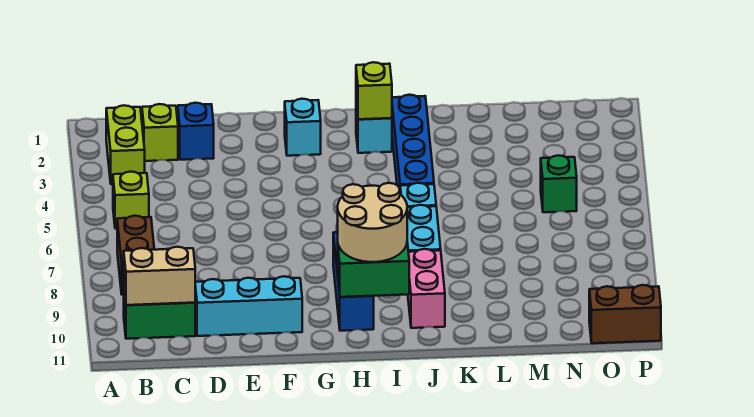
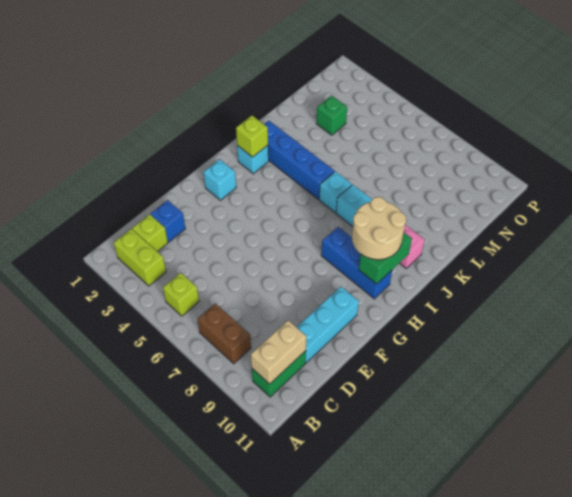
green brick N5 level 1 -> green brick M3 level 1
brown brick O11:P11 level 1 -> none

